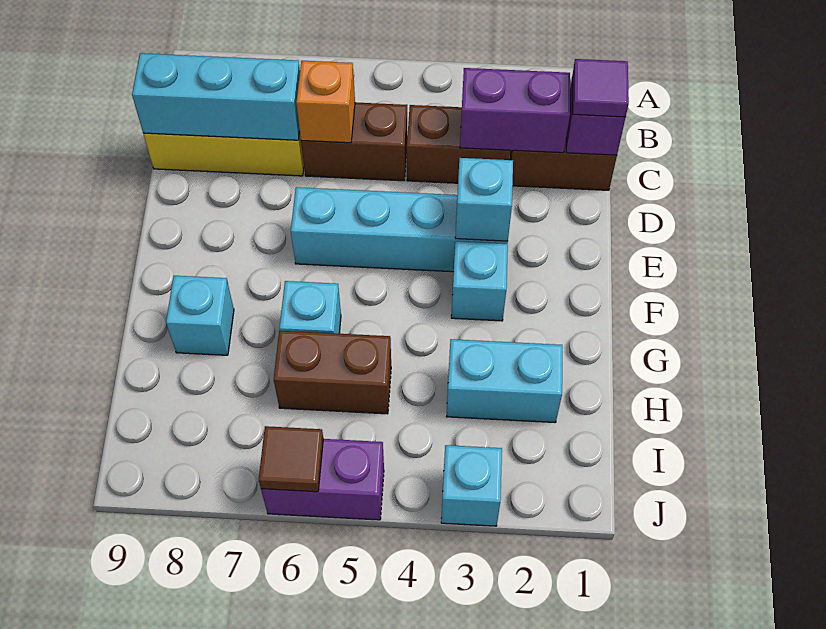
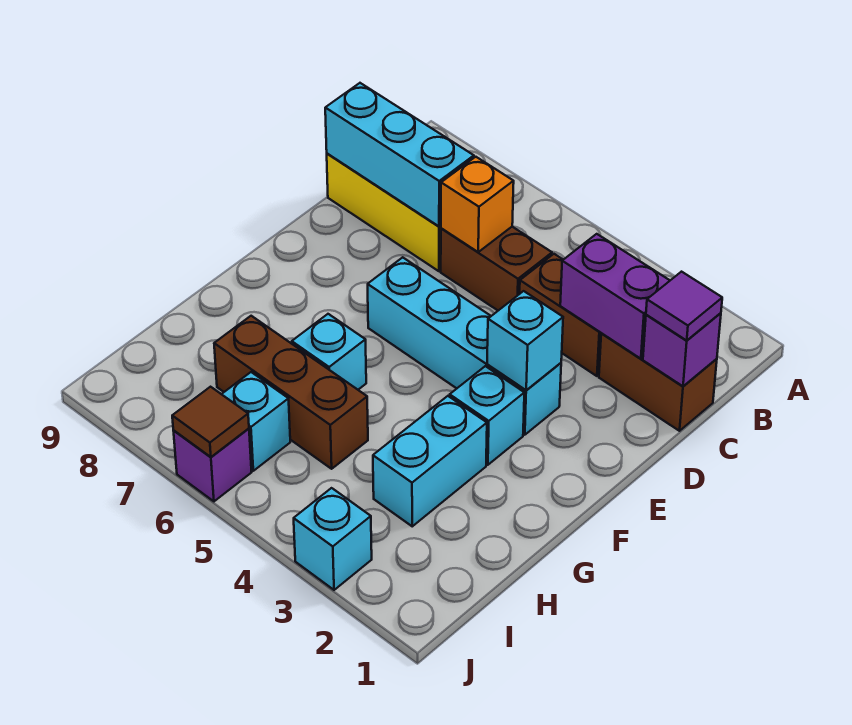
cyan brick G8 level 1 -> cyan brick I6 level 1
cyan brick H2:H3 level 1 -> cyan brick G3:H3 level 1
brown brick H5:H6 level 1 -> brown brick H5:H7 level 1
purple brick J5:J6 level 1 -> purple brick J6 level 1

